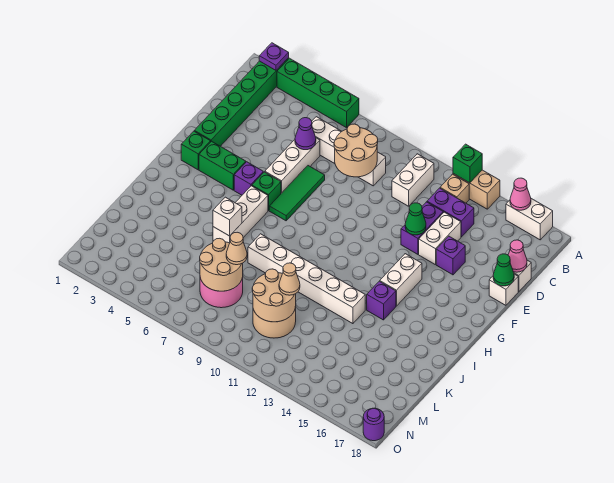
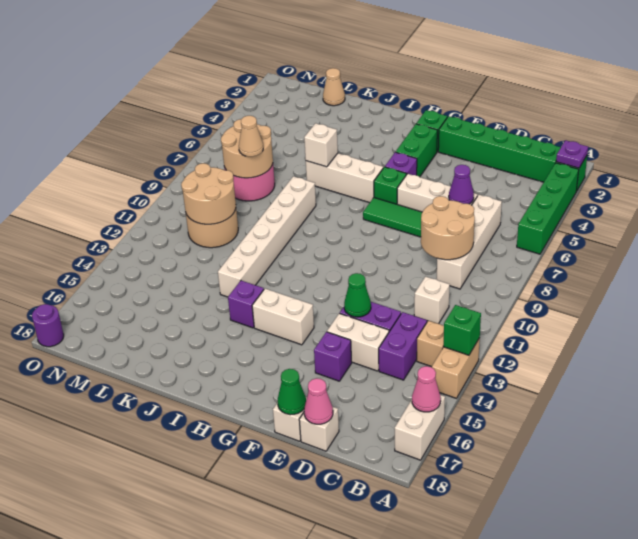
white brick B11:C11 level 1 -> white brick C11 level 1
tan cone L11 level 3 -> tan cone L1 level 1

